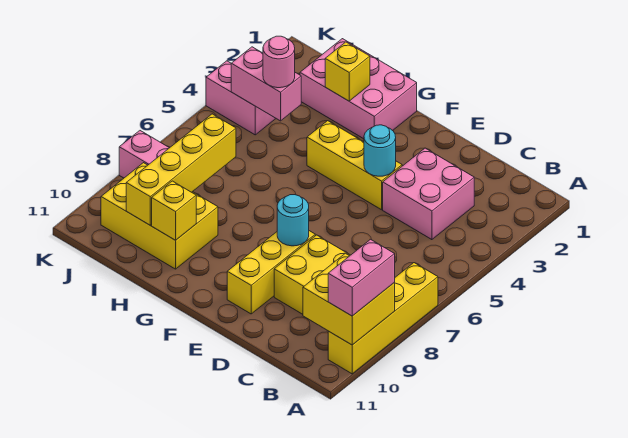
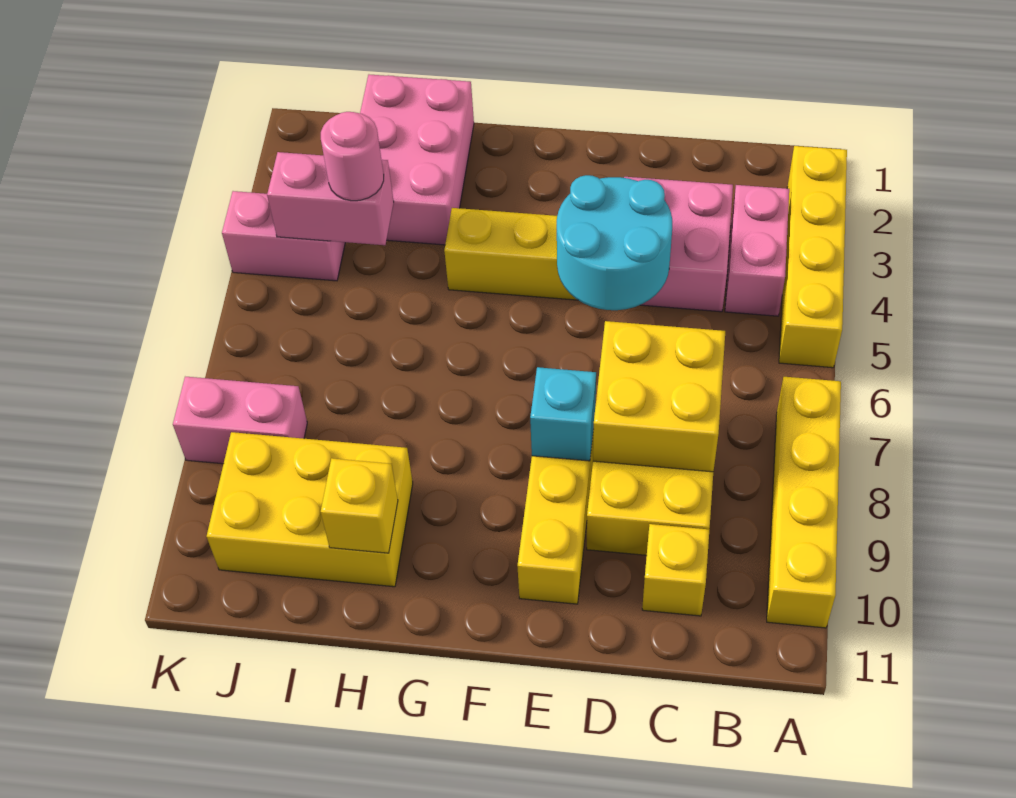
yellow brick A9:B10 level 2 -> yellow brick C7:D8 level 2
pink brick A9:A10 level 3 -> pink brick B3:B4 level 1
cyan round brick E4 level 2 -> cyan round brick D4:E5 level 2
cyan round brick E8 level 2 -> cyan brick E8 level 2
pink brick G1:I2 level 1 -> pink brick H1:I3 level 1
yellow brick H2 level 2 -> yellow brick C10 level 1
yellow brick I7:I10 level 2 -> yellow brick A2:A5 level 1

